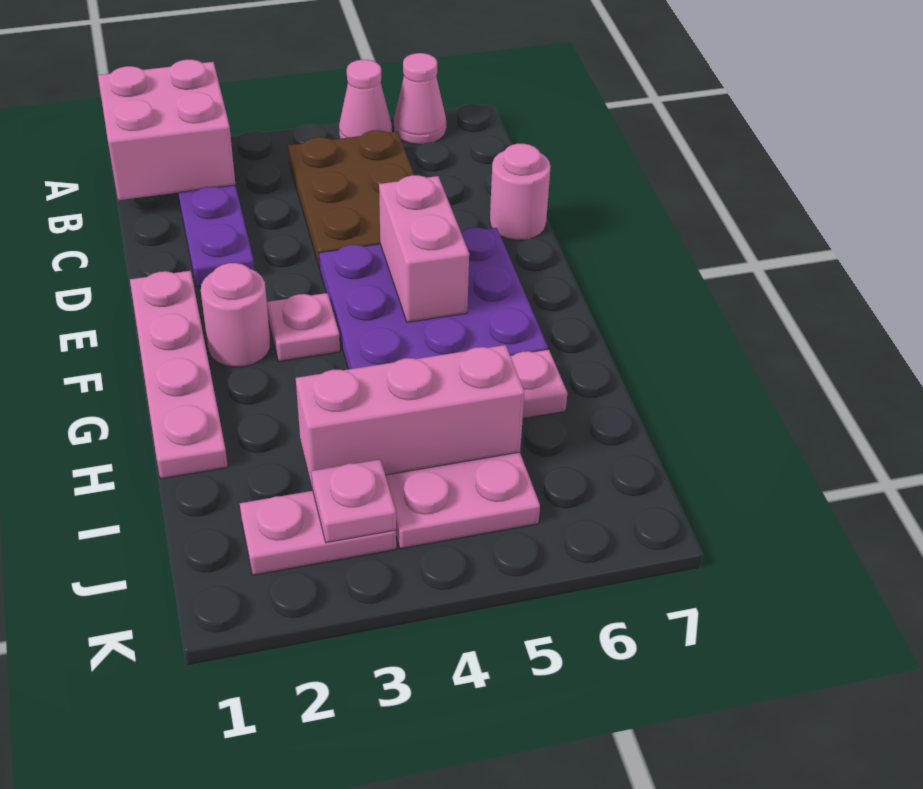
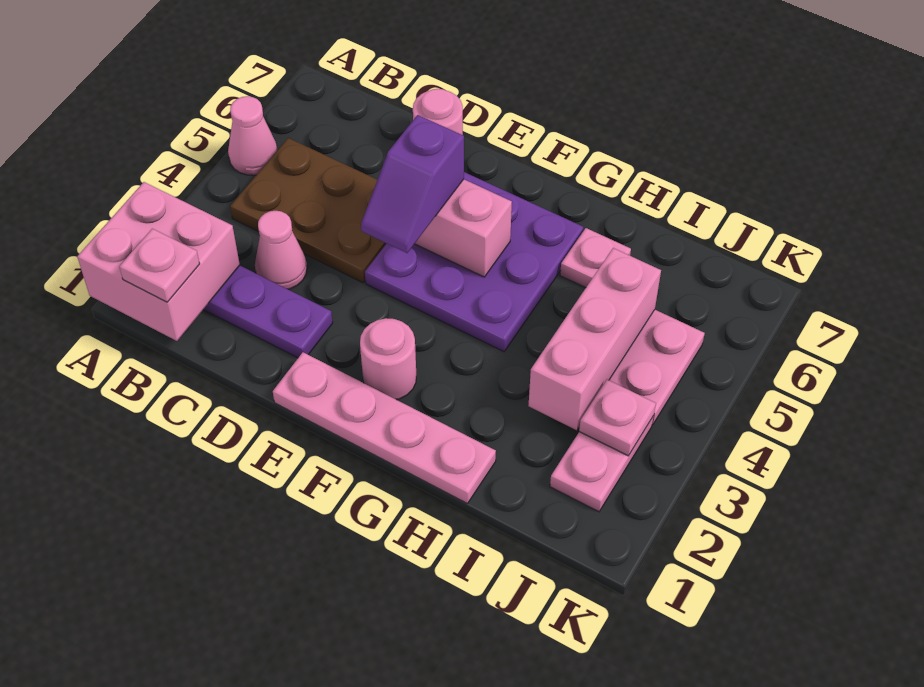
pink cone A6 level 1 -> pink cone C3 level 1
none -> purple slope E4:E5 level 3 top 5
pink plate F3 level 1 -> pink plate B1 level 3

